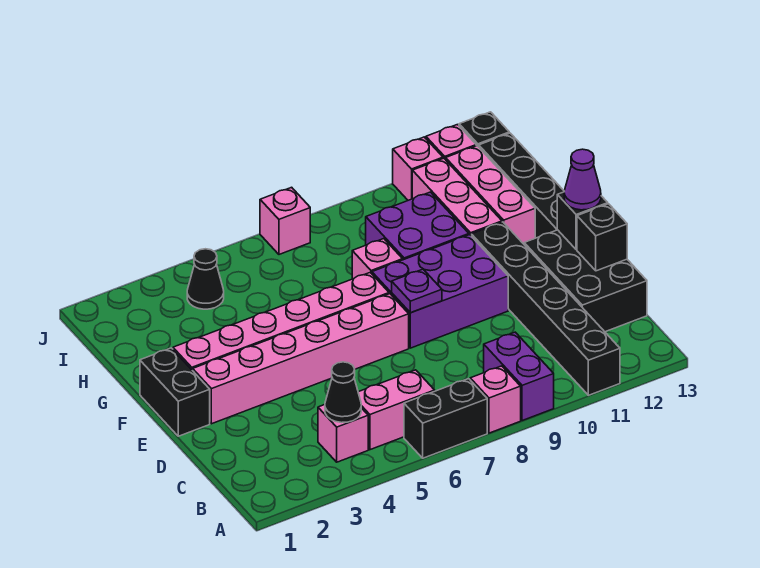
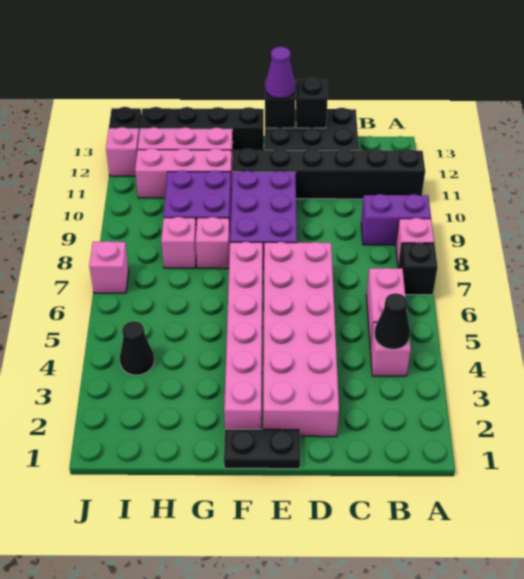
black brick A6:A7 level 1 -> black brick A7 level 1
black brick E1:F1 level 1 -> black plate E1:F1 level 1
pink brick E2:E7 level 1 -> pink brick D2:E7 level 1
purple plate E8 level 2 -> none
pink brick J11 level 1 -> pink brick H8 level 1

